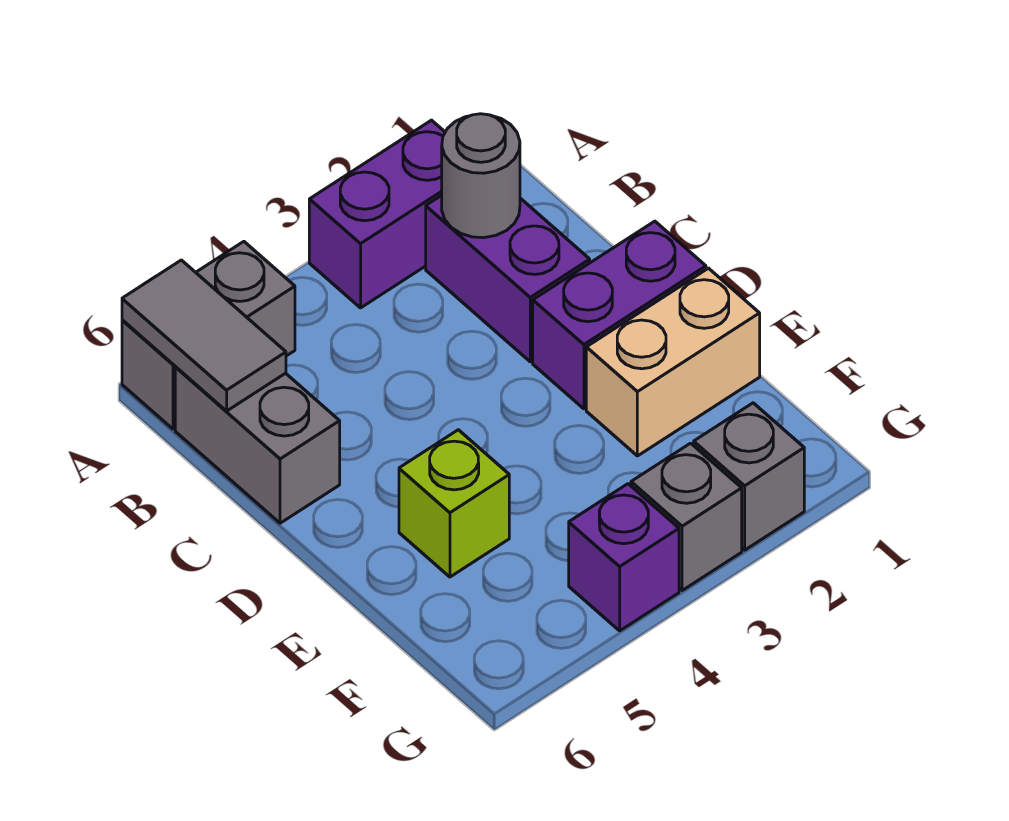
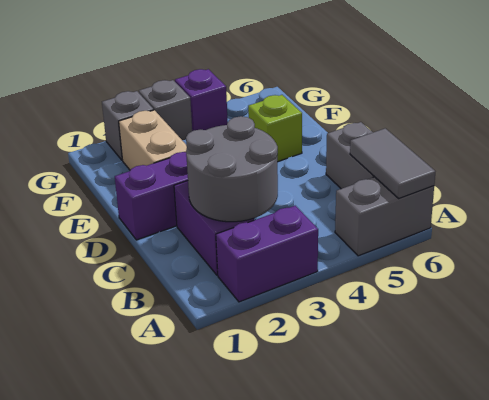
grey round brick B2 level 2 -> grey round brick B2:C3 level 2
tan brick E1:E2 level 1 -> tan brick E2:F2 level 1

